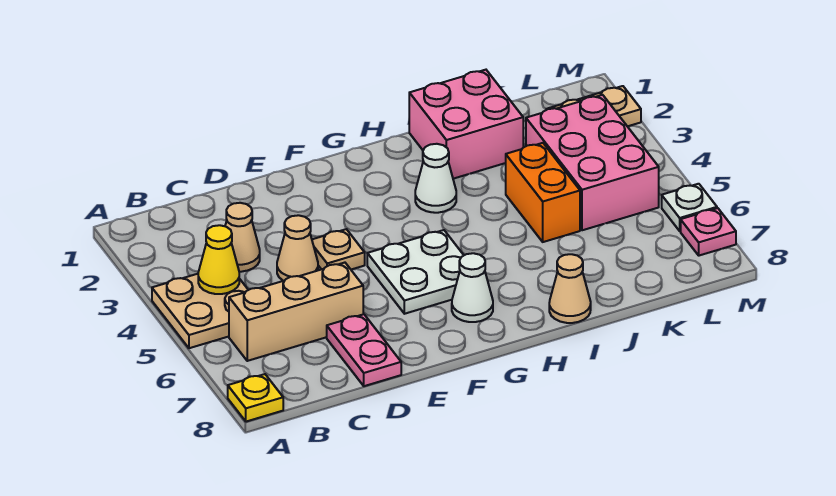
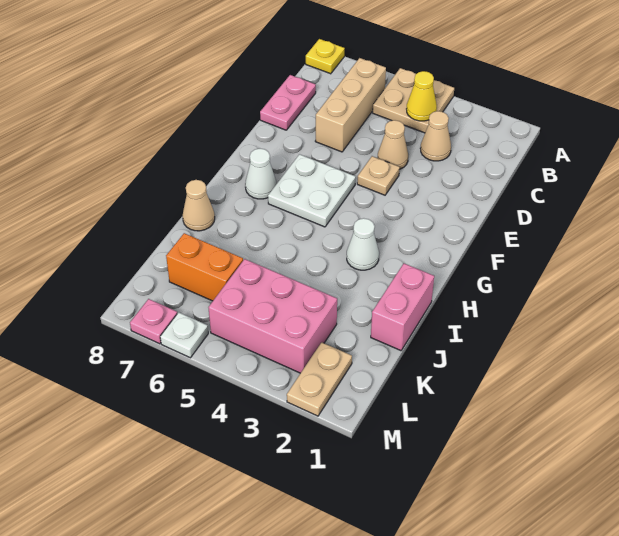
pink plate D7:D8 level 1 -> pink plate C8:D8 level 1
pink brick I1:J2 level 1 -> pink brick I1:J1 level 1
orange brick J4:J5 level 1 -> orange brick K6:K7 level 1

